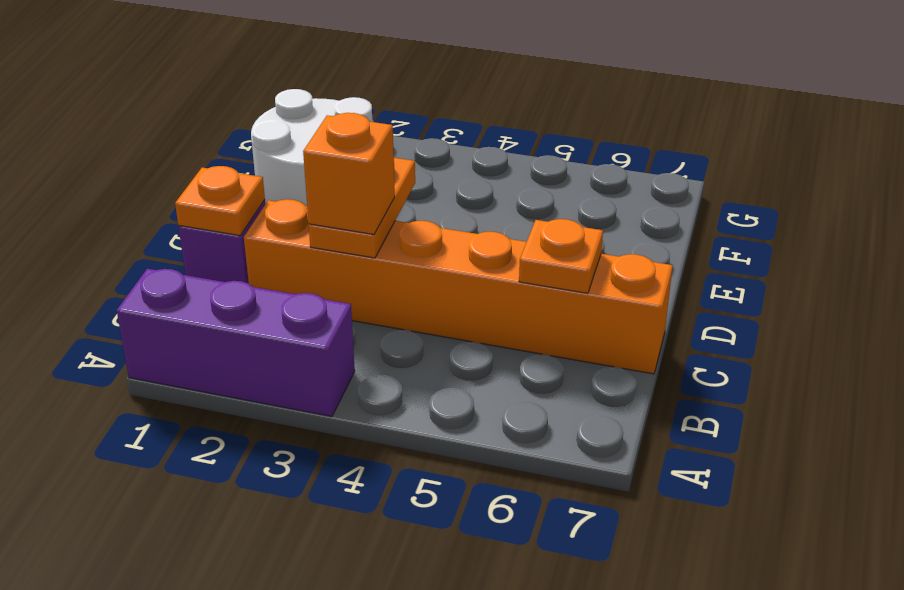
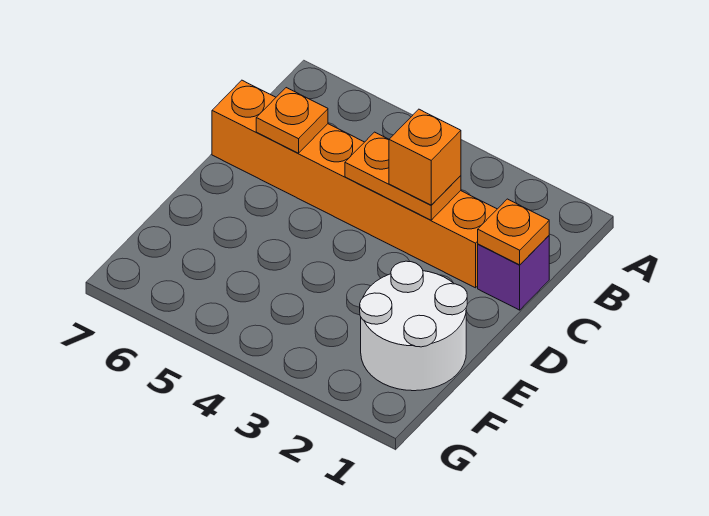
purple brick A1:A3 level 1 -> none
orange plate C3:D3 level 2 -> orange plate C3:C4 level 2

